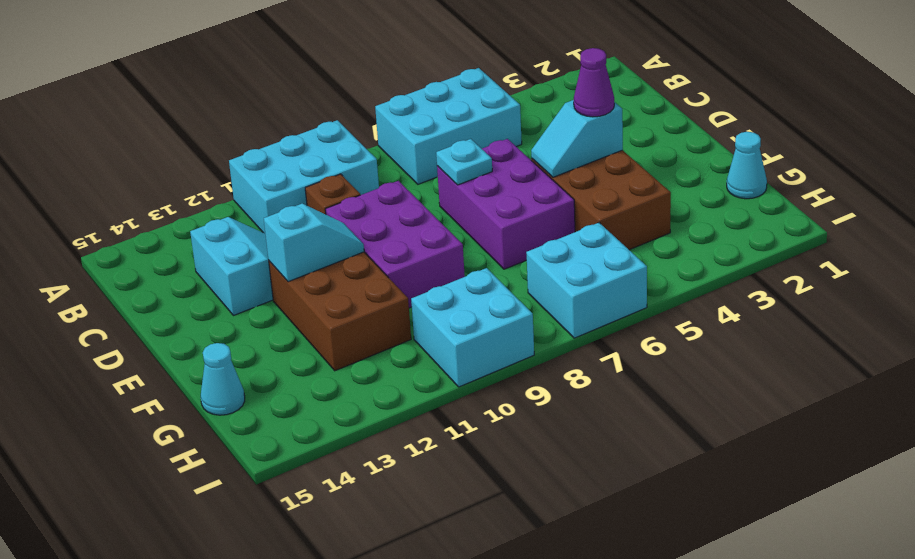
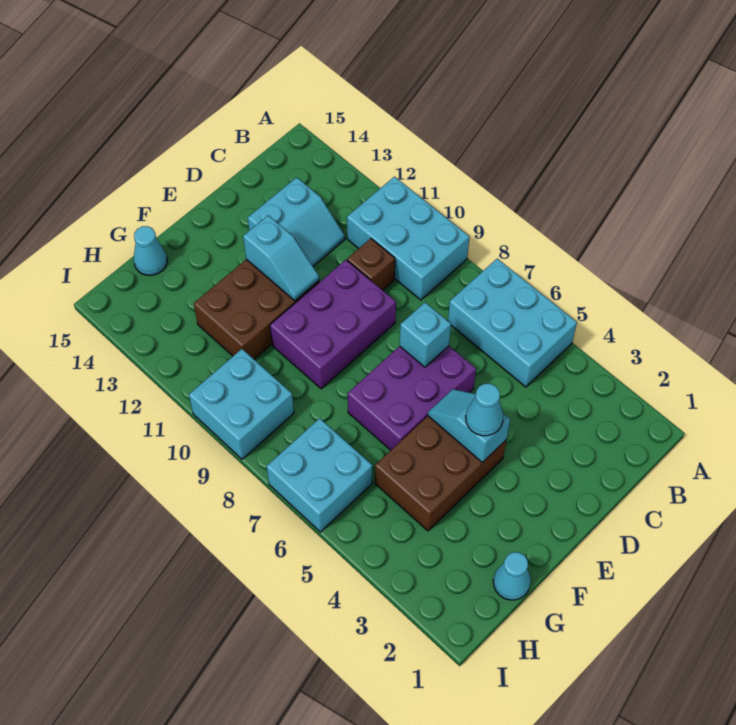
cyan plate D7 level 2 -> cyan brick D7 level 2
purple cone E4 level 3 -> cyan cone E4 level 3

